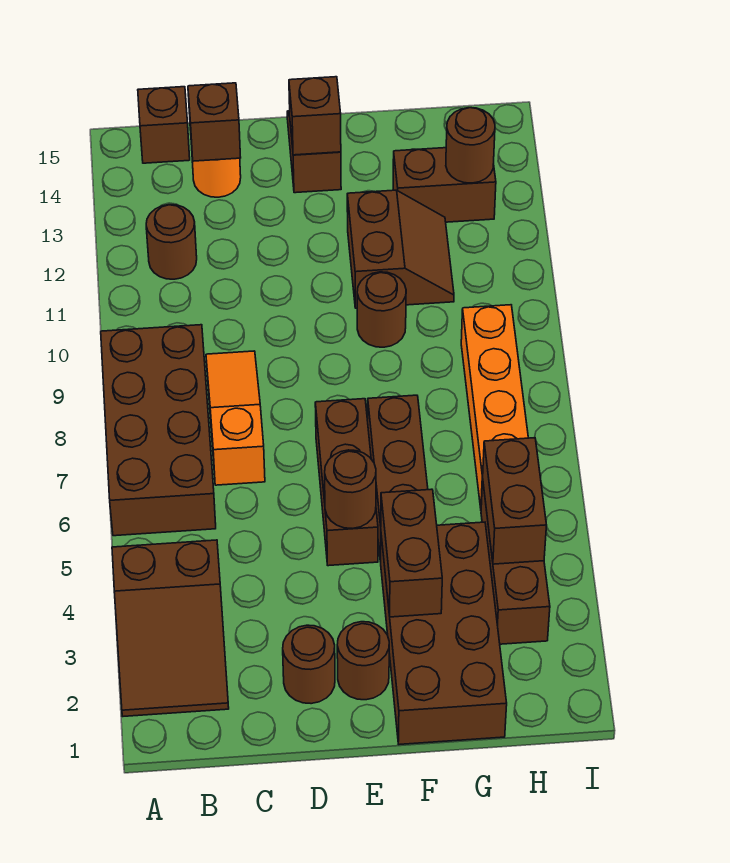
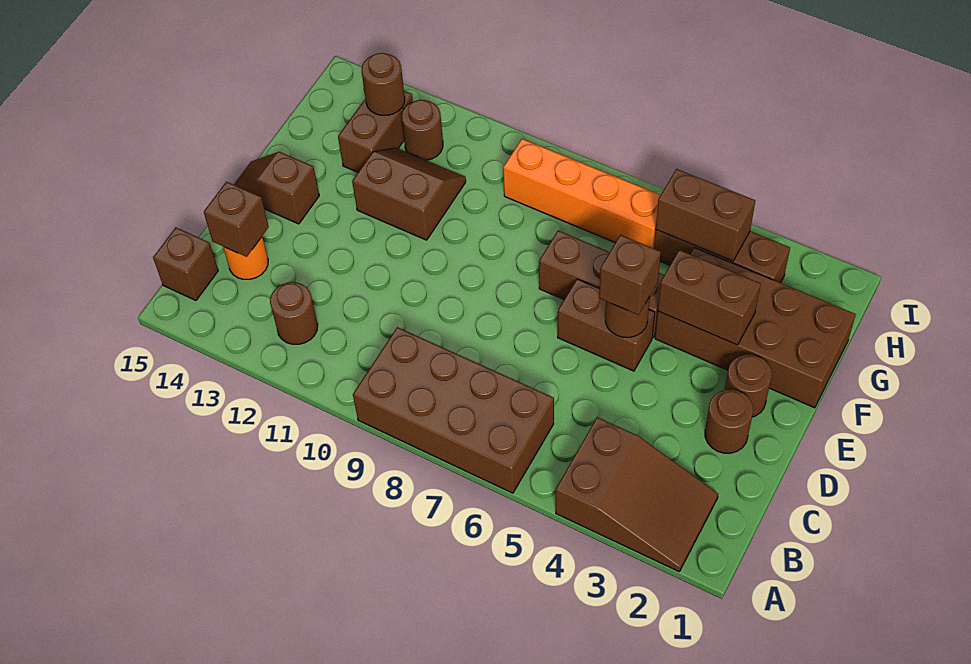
orange slope C7:C9 level 1 top 7 -> none
brown brick E5:E7 level 1 -> brown brick E5:E6 level 1
brown brick E14 level 2 -> brown brick E5 level 3
brown round brick F10 level 1 -> brown round brick H12 level 1

